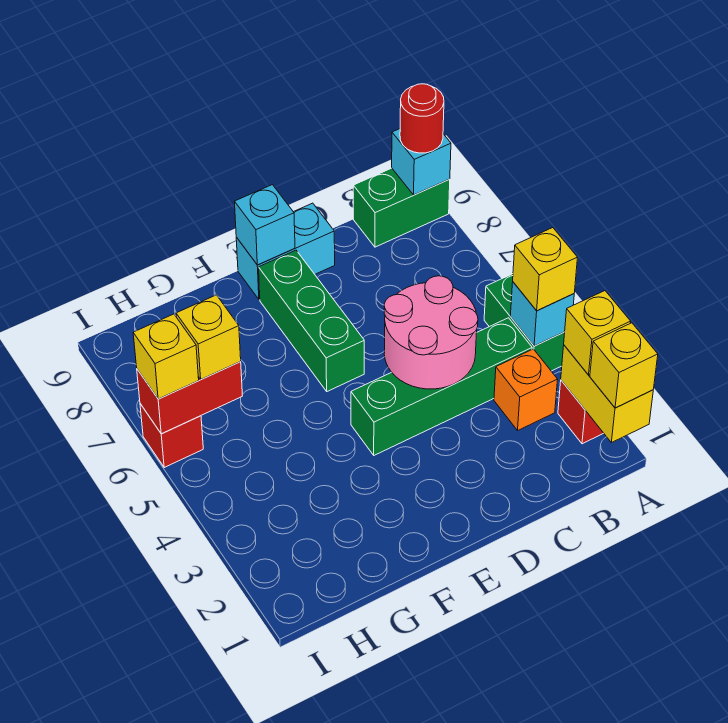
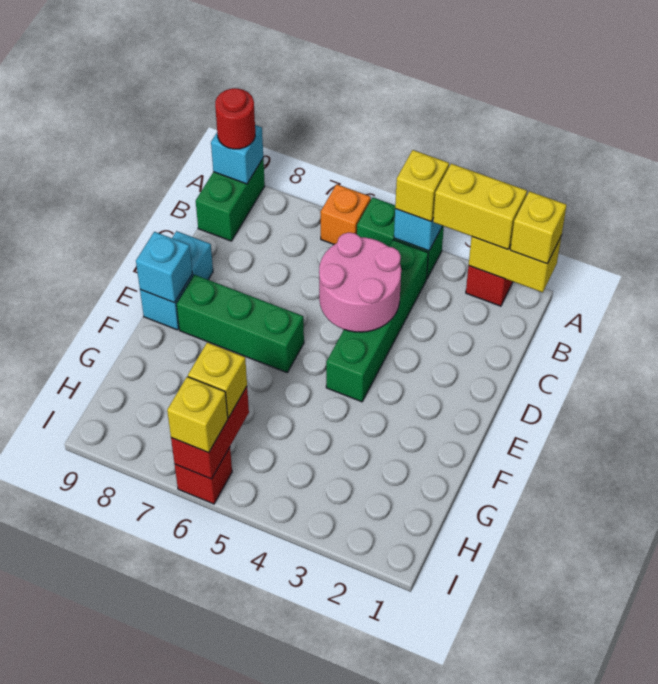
yellow brick A2 level 3 -> yellow brick A2:A3 level 3
orange brick B3 level 1 -> orange brick A6 level 1

